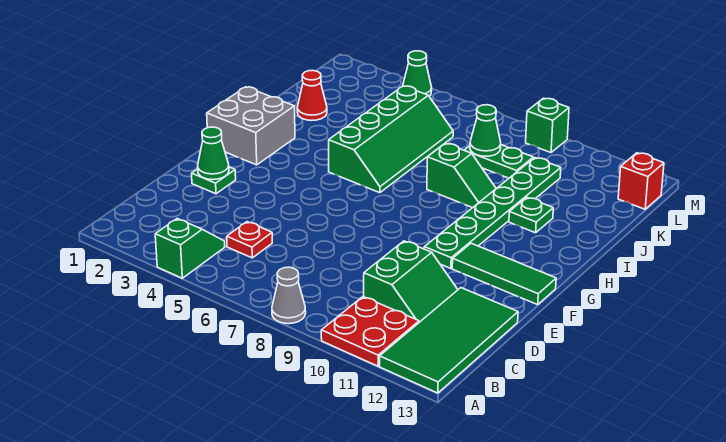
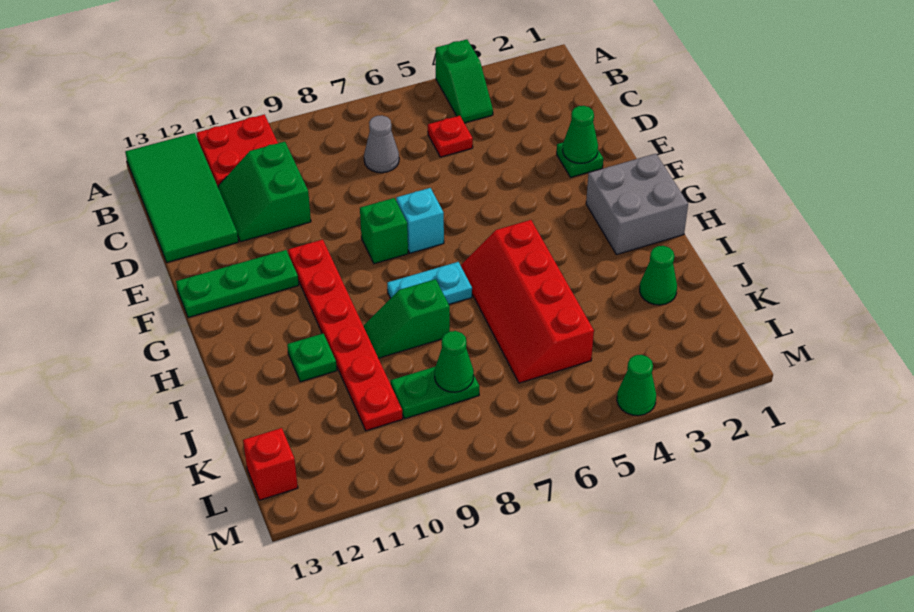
grey cone A8 level 1 -> grey cone C7 level 1
none -> cyan brick F7 level 1
green plate F10:K10 level 1 -> red plate F10:K10 level 1
green tile F11:F13 level 1 -> green plate F11:F13 level 1
green slope H5:K6 level 1 top 5 -> red slope H5:K6 level 1 top 5
none -> cyan plate H7:H8 level 1
red cone J2 level 1 -> green cone J2 level 1
green brick M9 level 1 -> green brick F8 level 1

